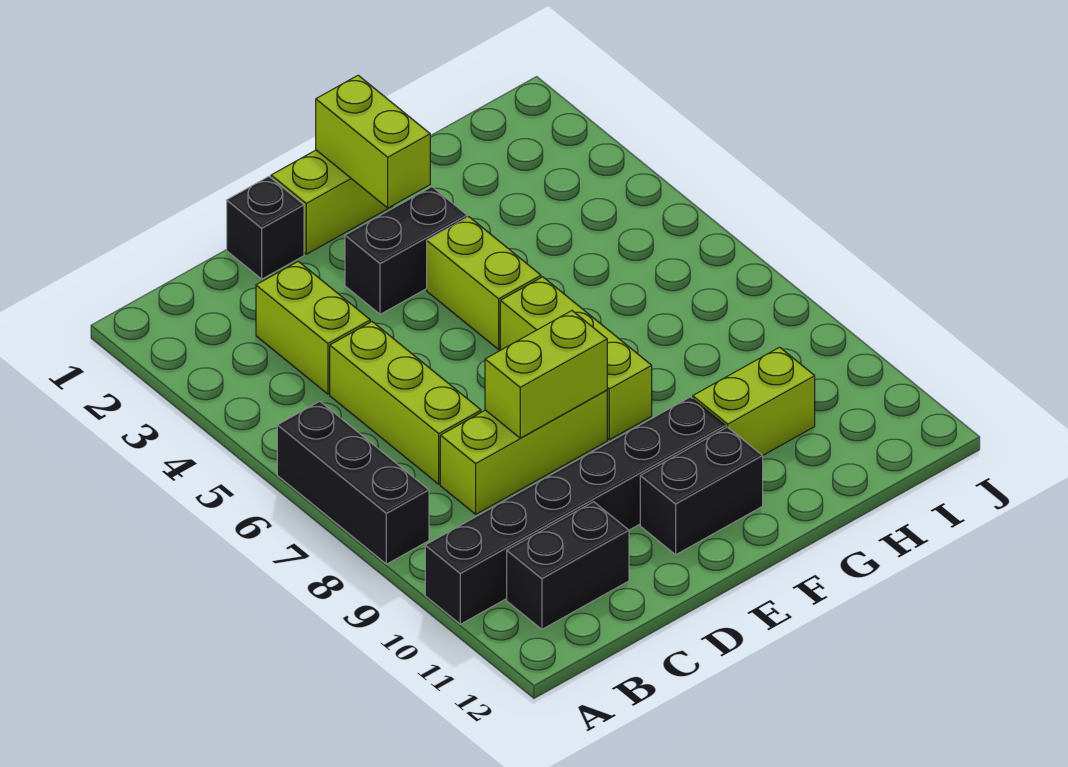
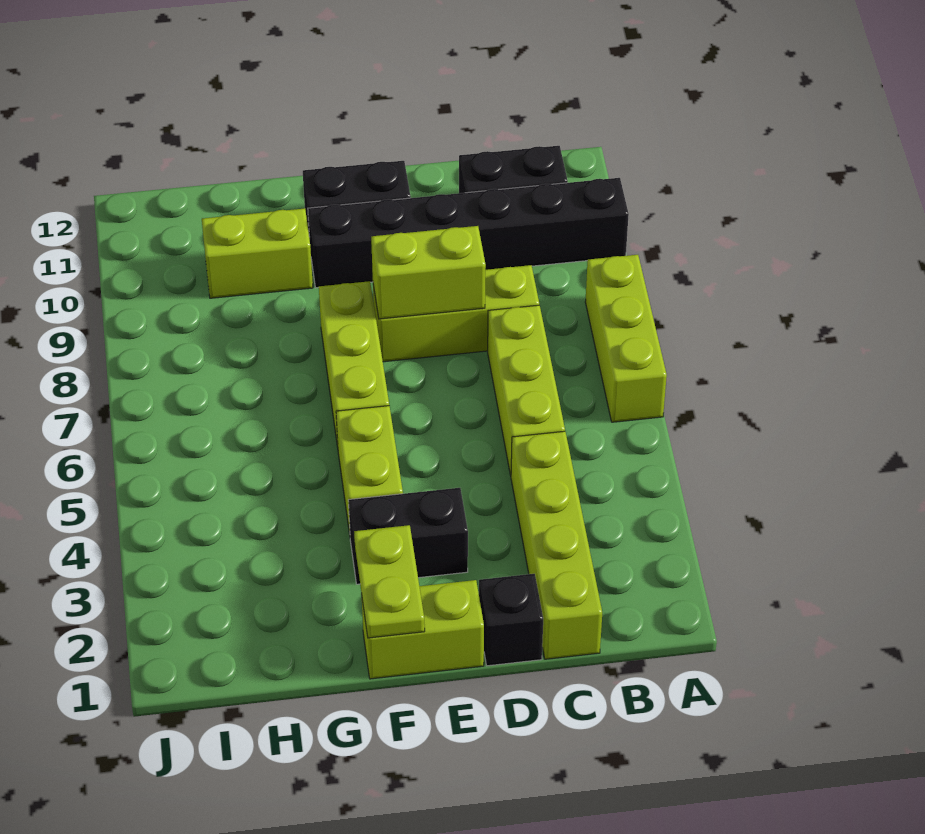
black brick A6:A8 level 1 -> lime brick A6:A8 level 1
lime brick C3:C4 level 1 -> lime brick C1:C4 level 1
lime brick F1:F2 level 2 -> lime plate F1:F2 level 2

